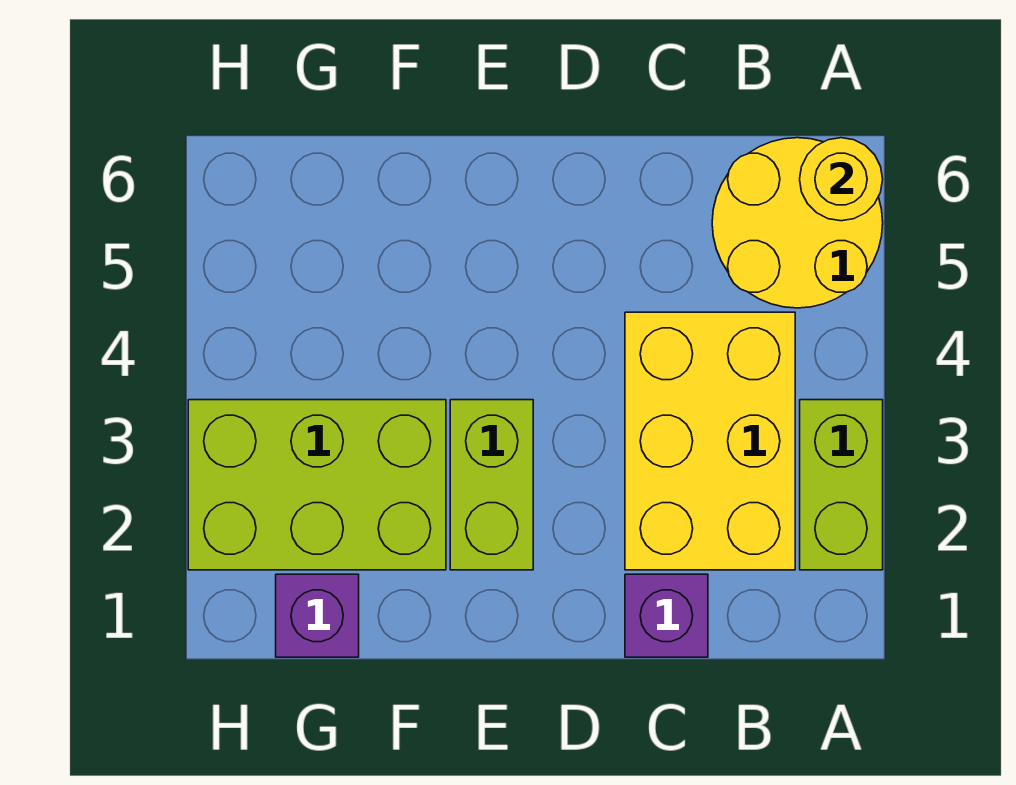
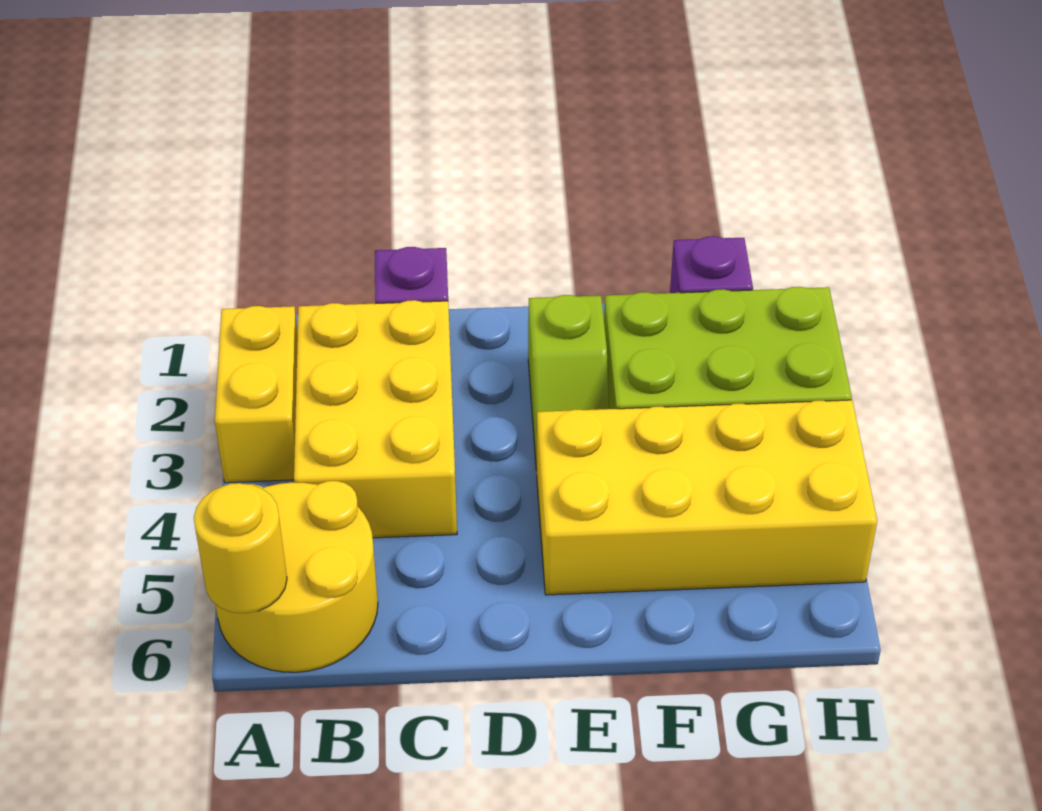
lime brick A2:A3 level 1 -> yellow brick A2:A3 level 1
lime brick E2:E3 level 1 -> lime slope E2:E3 level 1 top 2
none -> yellow brick E4:H5 level 1

